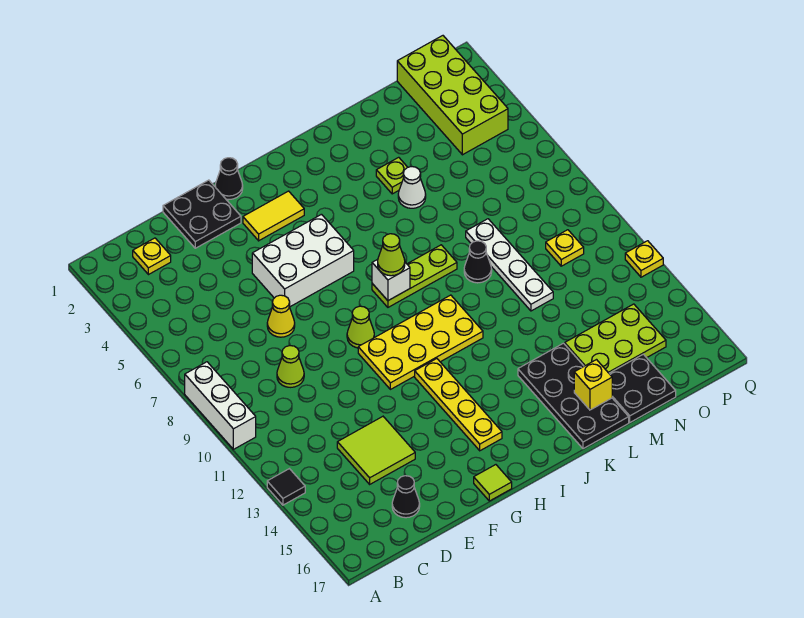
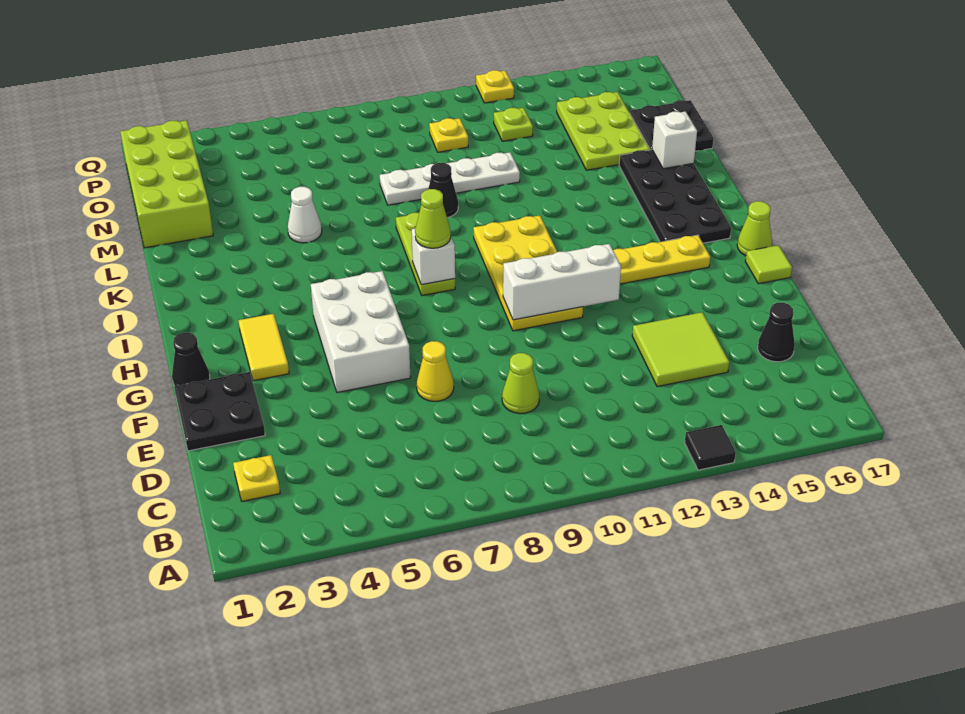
white brick A8:A10 level 1 -> white brick G10:G12 level 2
lime cone G9 level 1 -> lime cone H17 level 1
black plate K14:L17 level 1 -> black plate I15:L16 level 1
lime plate L4 level 1 -> lime plate O12 level 1
yellow brick L16 level 2 -> white brick L16 level 2
lime brick O1:P4 level 1 -> lime brick M1:P2 level 1

